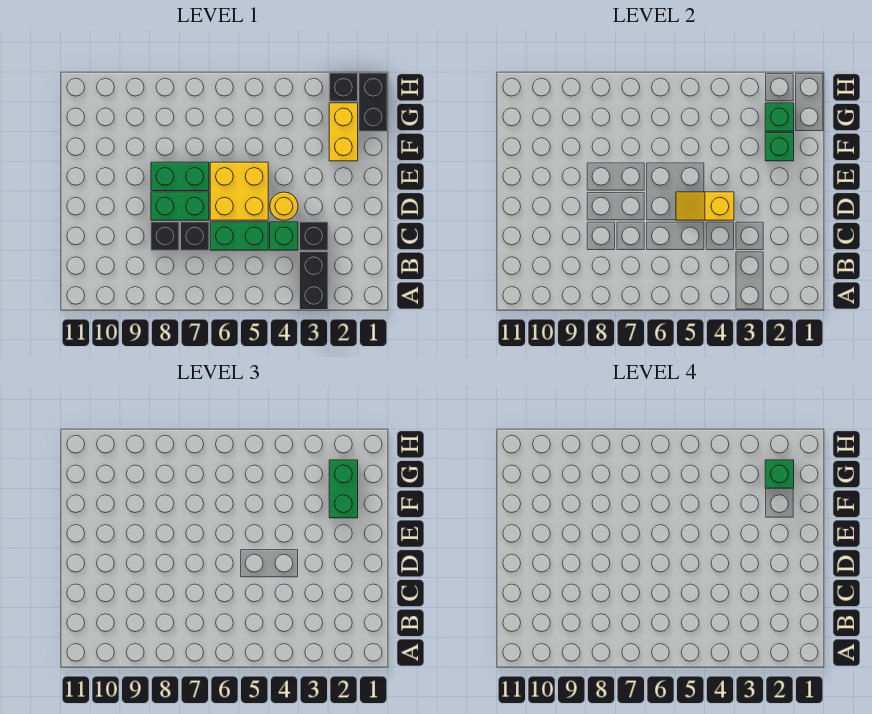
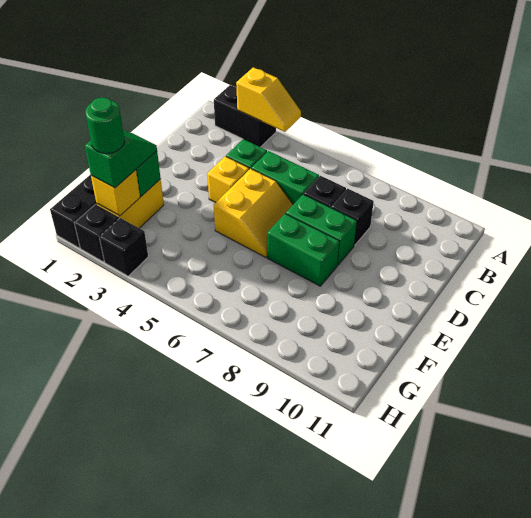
black brick A3:B3 level 1 -> black brick A2:A3 level 1
black brick C3 level 1 -> black brick H3 level 1
yellow round brick D4 level 1 -> yellow brick D4 level 1
yellow slope D4:D5 level 2 top 4 -> yellow slope A3:A4 level 2 top 3
yellow brick D5:E6 level 1 -> yellow slope D5:E6 level 1 top 5
green brick F2:G2 level 3 -> green slope F2:G2 level 3 top G
green brick G2 level 2 -> yellow brick G2 level 2
green brick G2 level 4 -> green round brick G2 level 4

